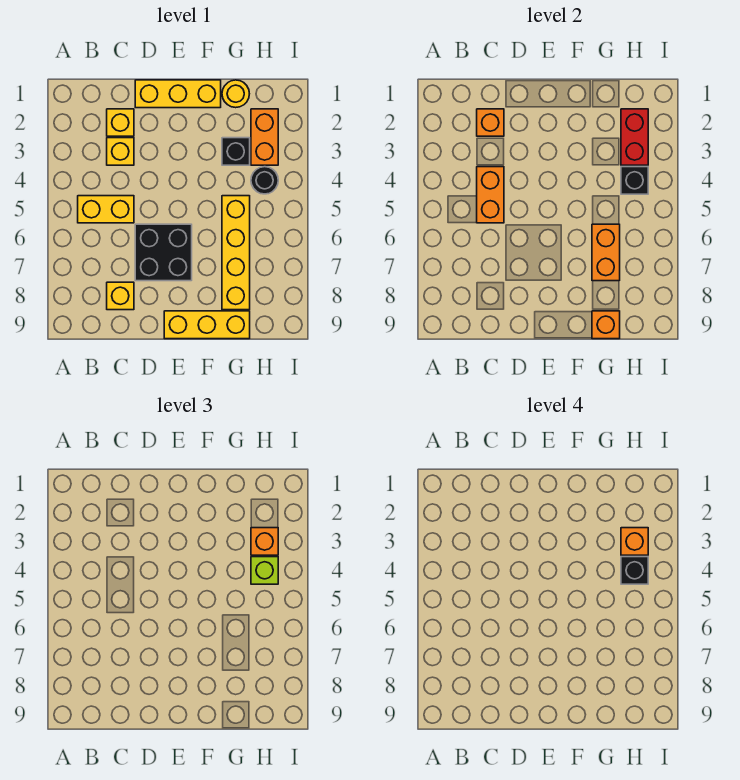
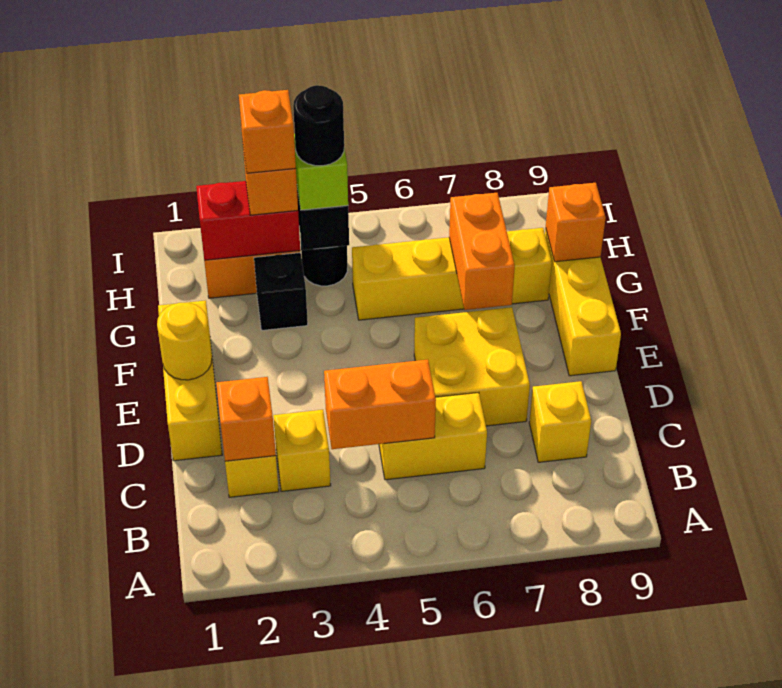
yellow brick B5:C5 level 1 -> yellow brick C5:C6 level 1
black brick D6:E7 level 1 -> yellow brick D6:E7 level 1
yellow round brick G1 level 1 -> yellow round brick E1 level 2
orange brick G6:G7 level 2 -> orange brick F7:G7 level 2
black brick H4 level 4 -> black round brick H4 level 4

